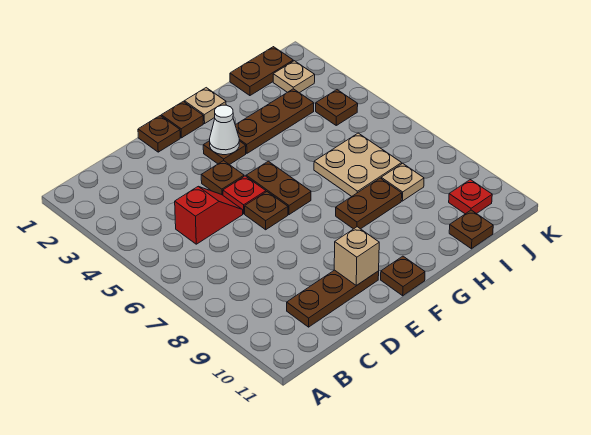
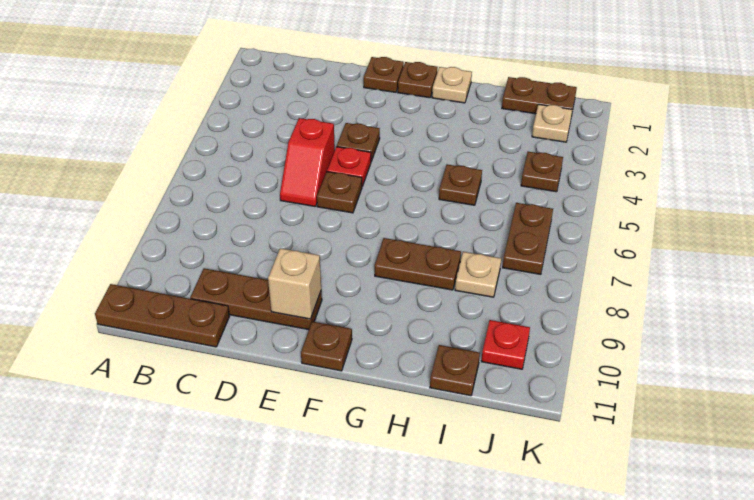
red slope C5:D5 level 1 top C -> red slope D5:D6 level 1 top 5
brown plate F3 level 1 -> brown plate H5 level 1
white cone F3 level 2 -> none
brown plate F5:F6 level 1 -> brown plate J6:J7 level 1
brown plate G3:I3 level 1 -> brown plate A11:C11 level 1
tan plate H6:I7 level 1 -> none

